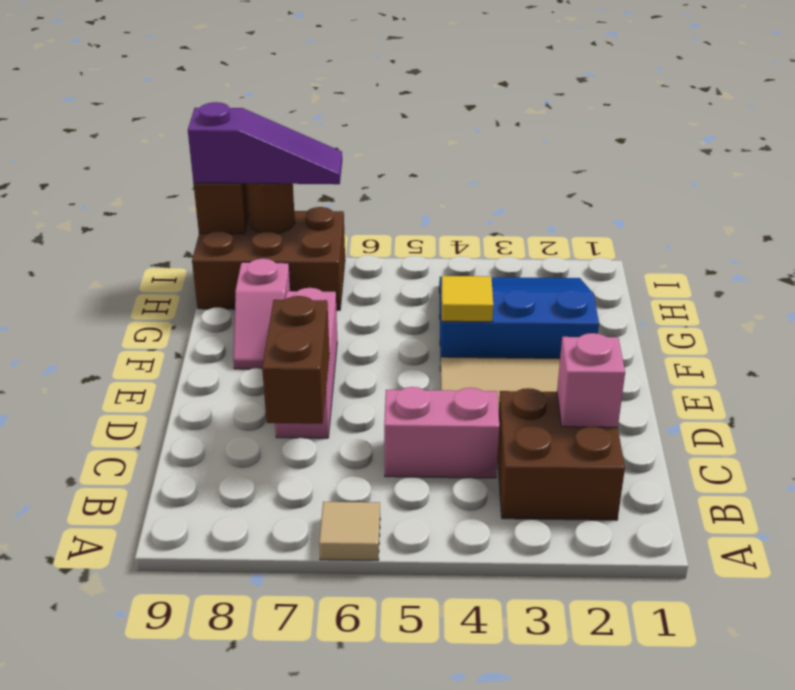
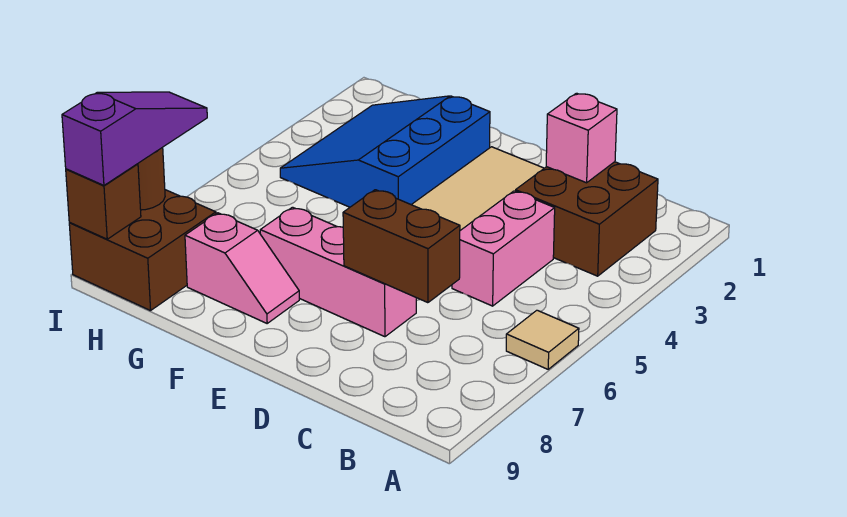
yellow tile F4 level 2 -> none
brown brick H7:I9 level 1 -> brown brick H8:I9 level 1

